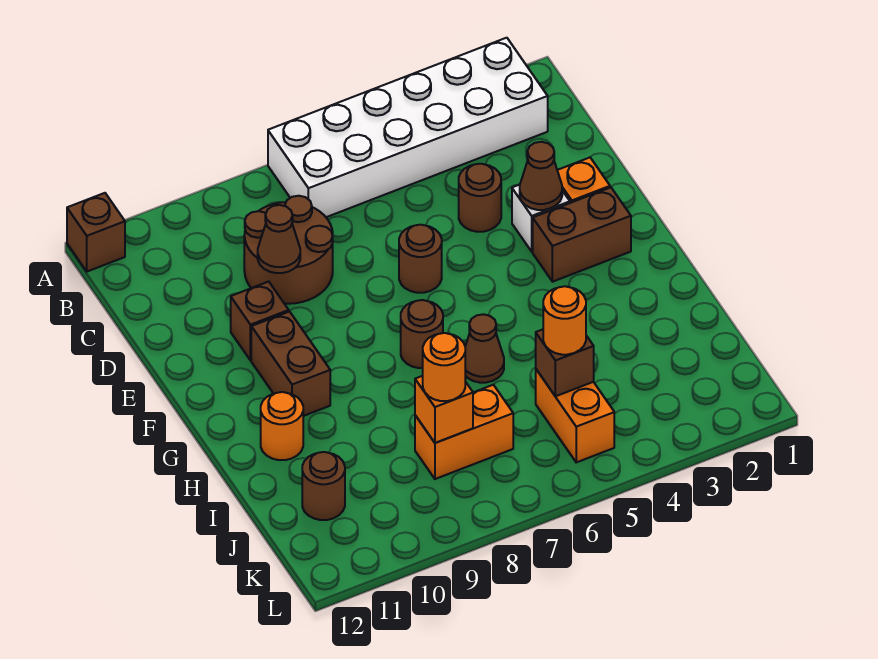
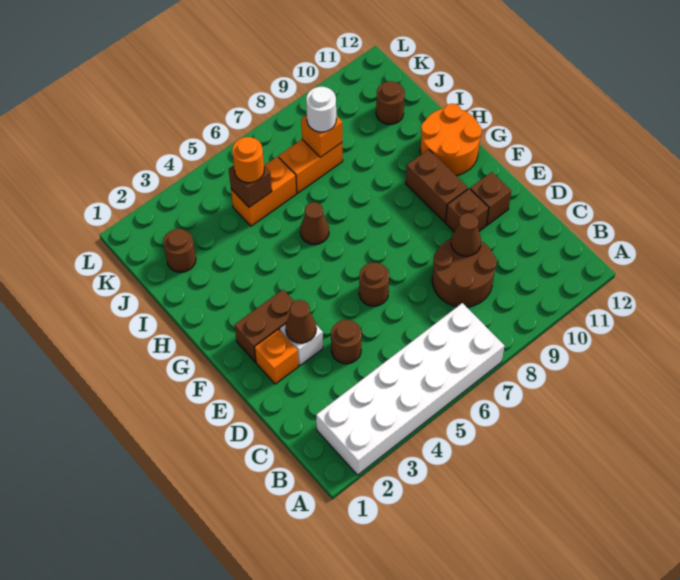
brown brick A12 level 1 -> brown brick E11 level 1
brown round brick G7 level 1 -> brown round brick J2 level 1
orange round brick H11 level 1 -> orange round brick G11:H12 level 1
orange brick J5:K5 level 1 -> orange brick J5:J6 level 1
orange round brick J8 level 3 -> white round brick J8 level 3

